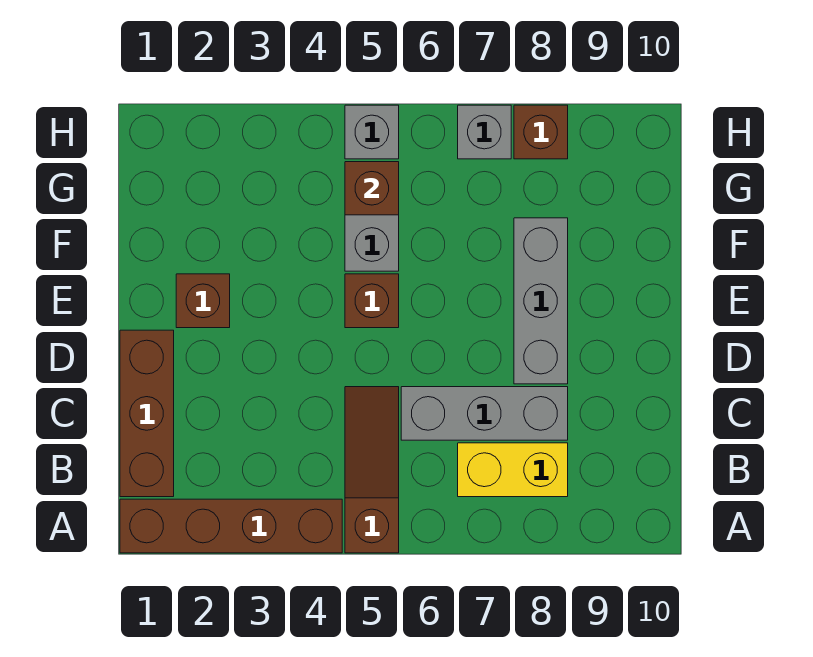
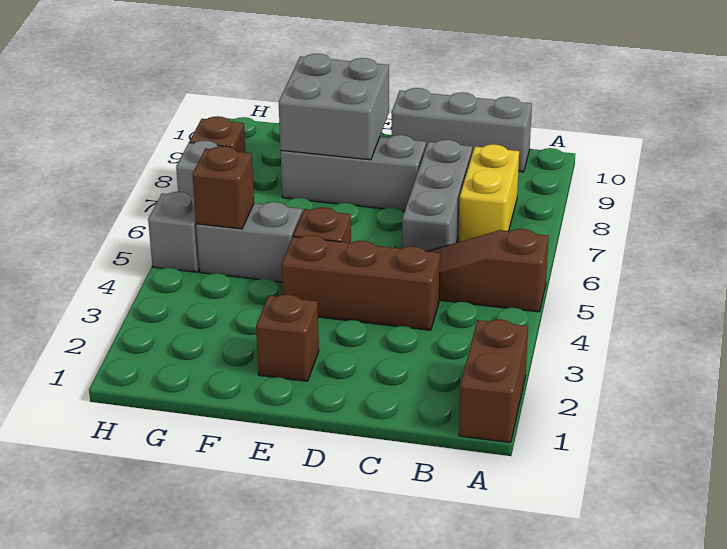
brown brick A1:A4 level 1 -> brown brick A1:A2 level 1
brown brick B1:D1 level 1 -> brown brick C4:E4 level 1
none -> grey brick B10:D10 level 1
none -> grey brick E8:F9 level 2

